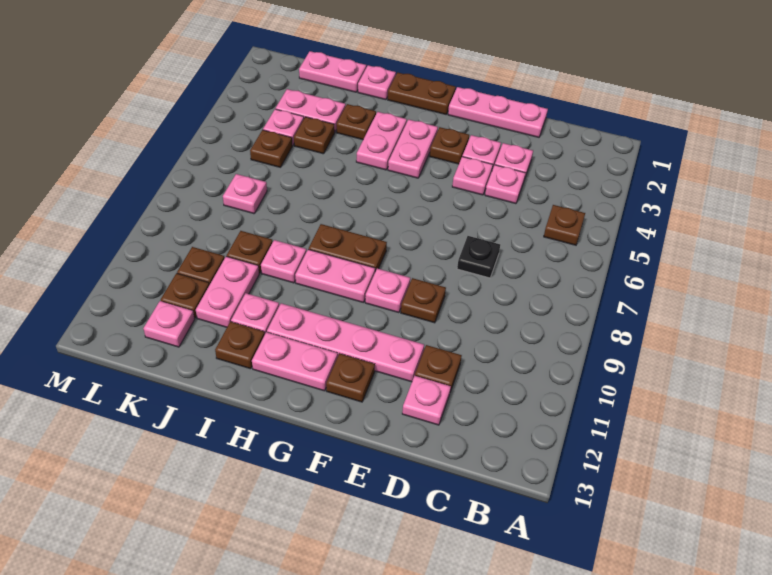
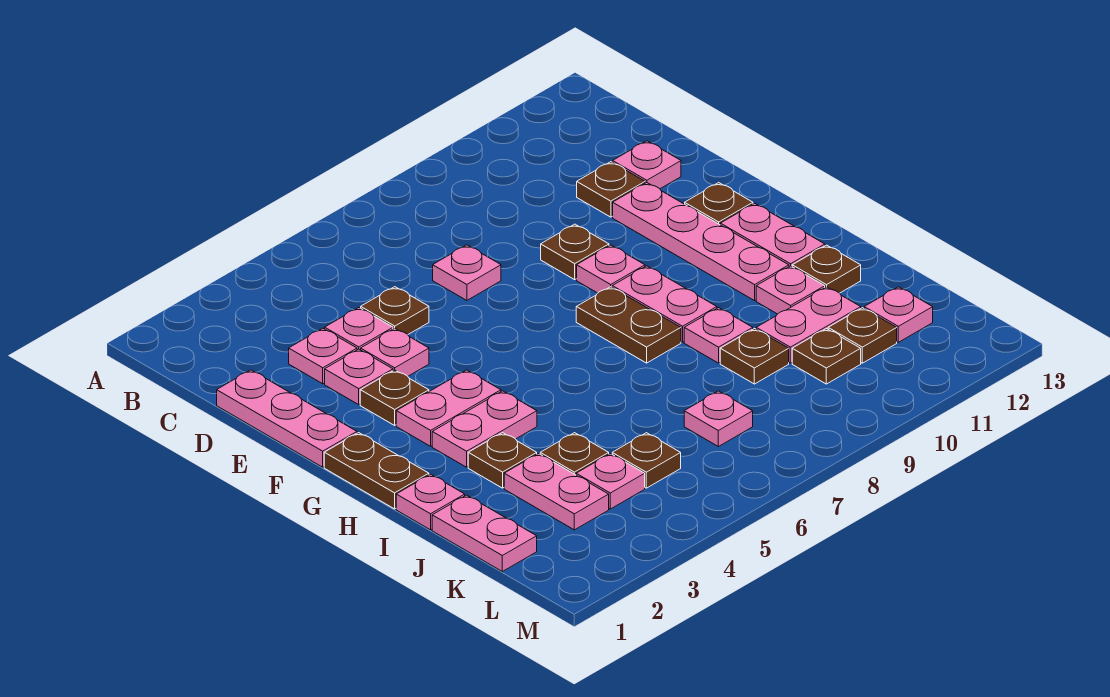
brown plate B5 level 1 -> brown plate D5 level 1
black plate D7 level 1 -> pink plate D7 level 1

